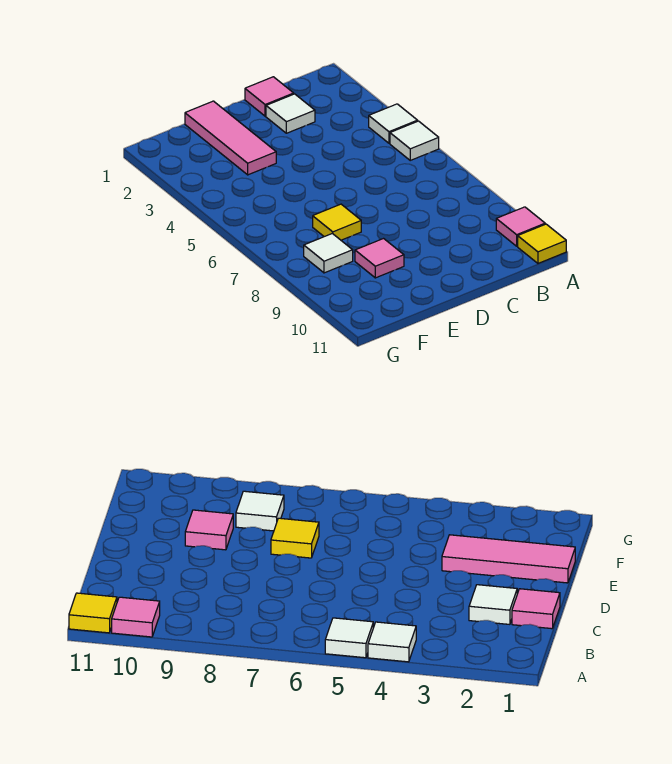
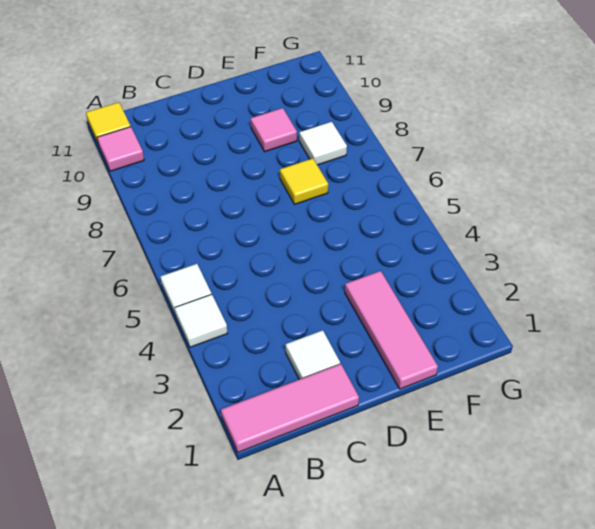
pink tile C1 level 1 -> pink tile A1:C1 level 1

